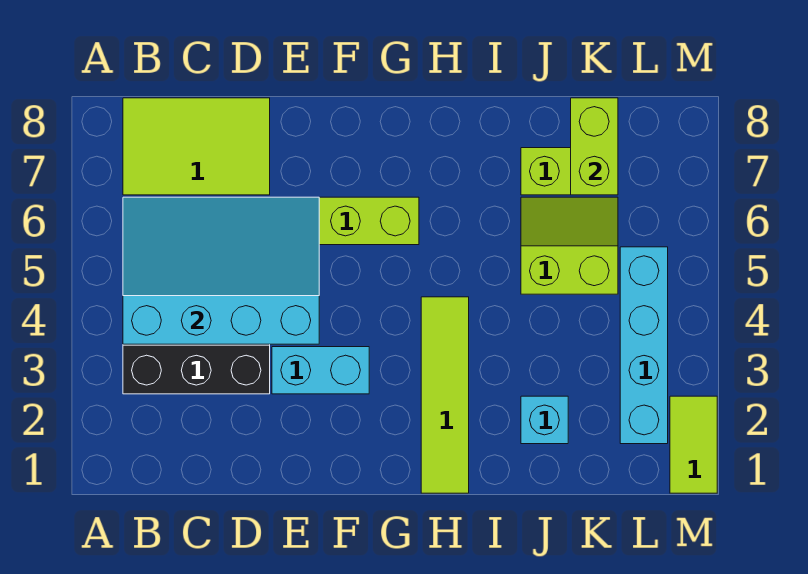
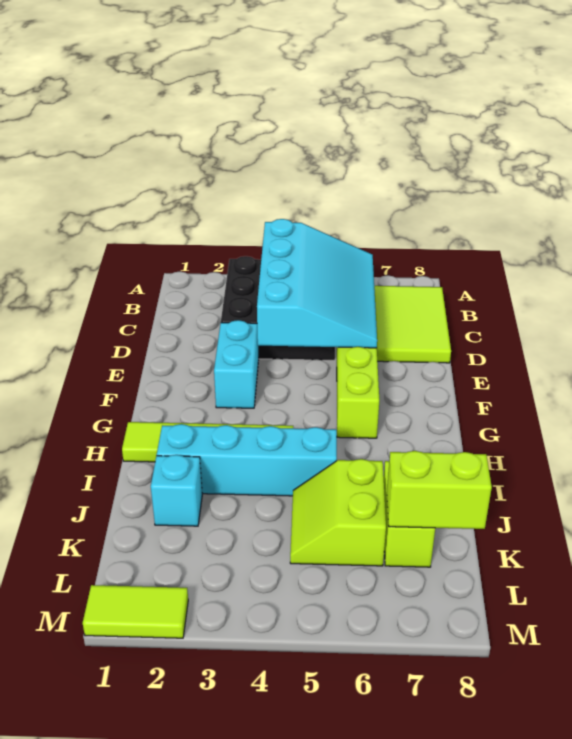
lime slope J5:K6 level 1 top 5 -> lime slope J5:K6 level 1 top 6
cyan brick L2:L5 level 1 -> cyan brick I2:I5 level 1

